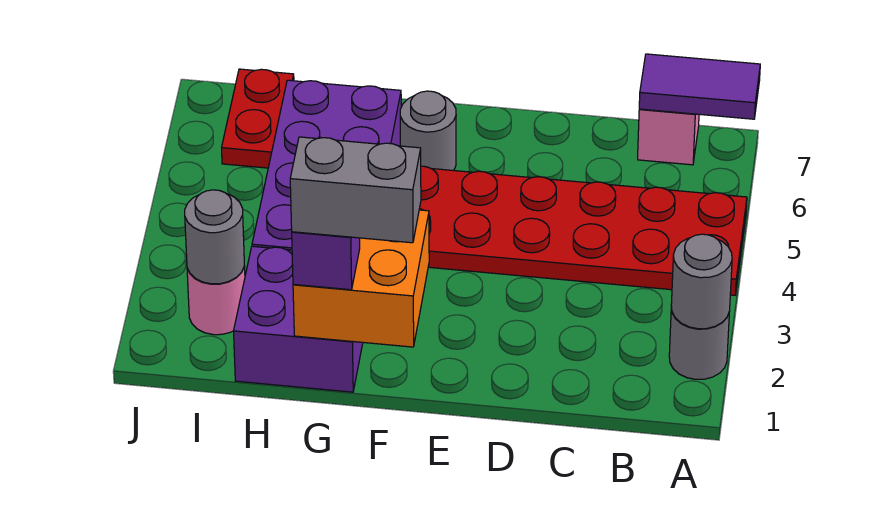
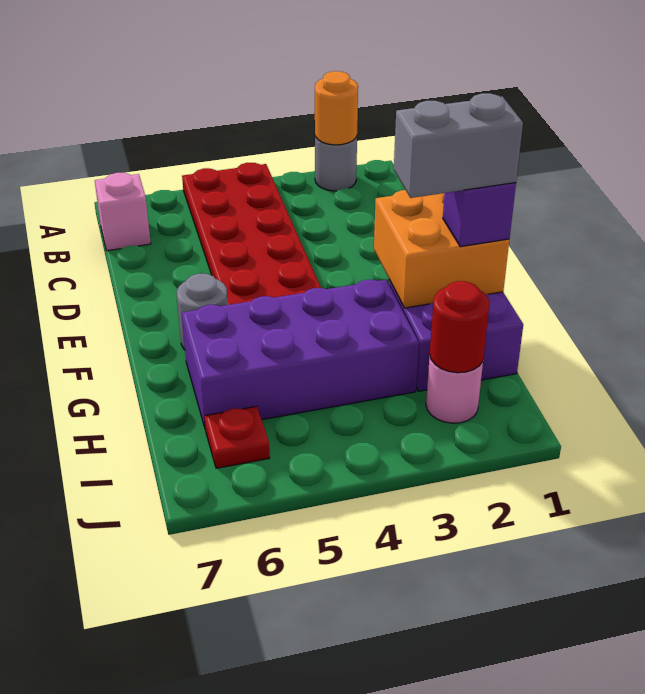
grey round brick A2 level 2 -> orange round brick A2 level 2
purple tile A7:B7 level 2 -> none
grey brick F1:G1 level 4 -> grey brick G1:G2 level 4
grey round brick I2 level 2 -> red round brick I2 level 2
red plate I6:I7 level 1 -> red plate I6 level 1

